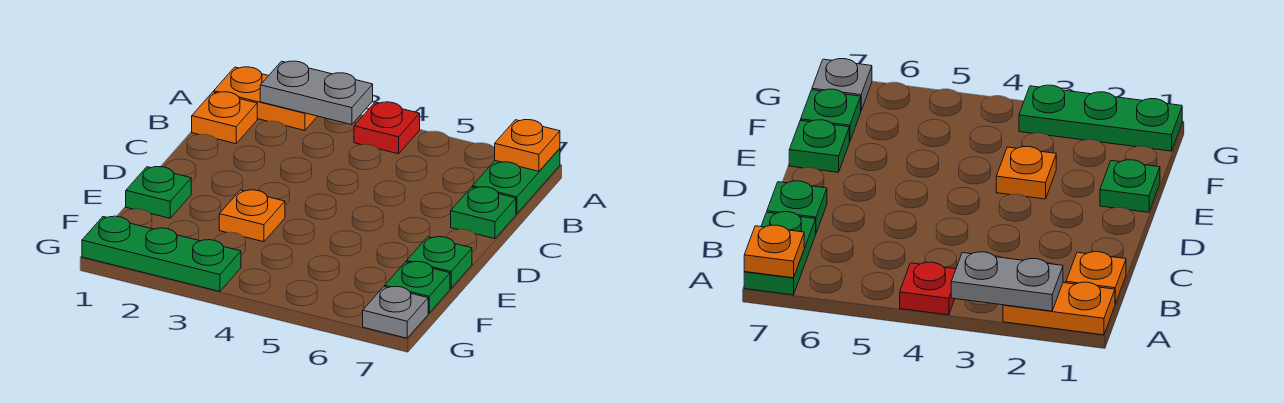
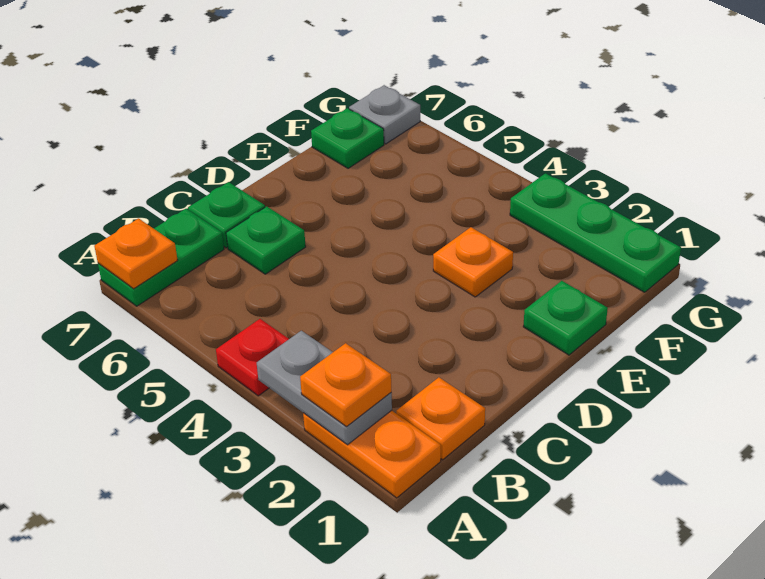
none -> orange plate A2 level 3
green plate E7 level 1 -> green plate C6 level 1

